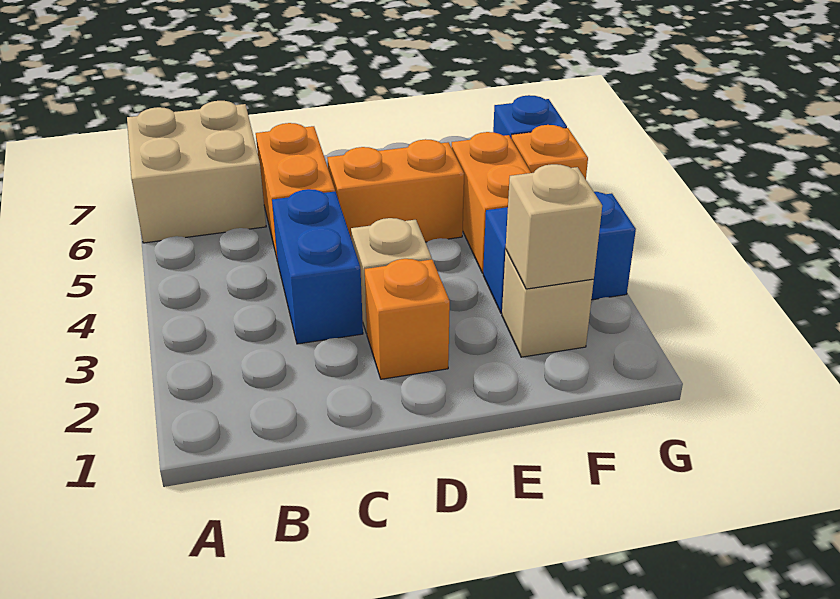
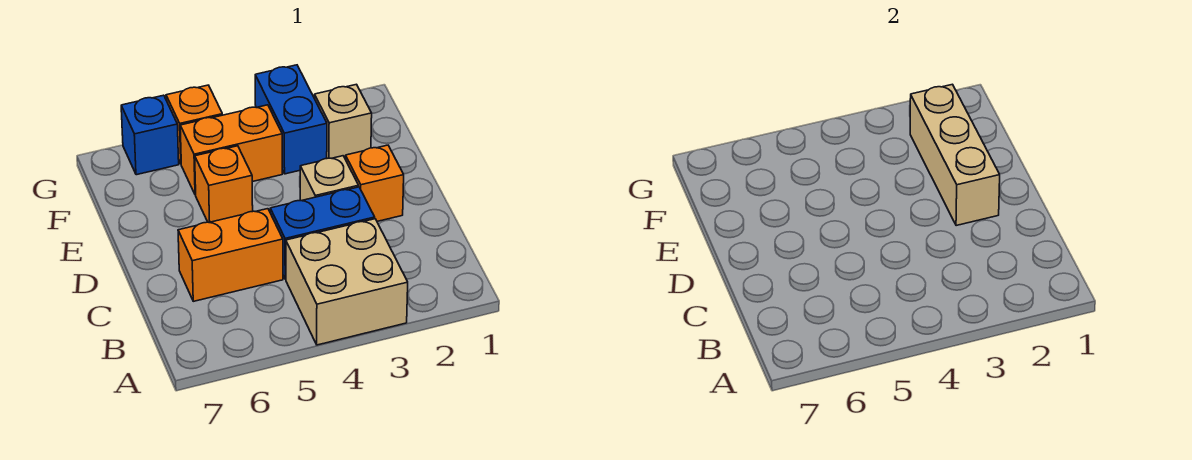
tan brick A6:B7 level 1 -> tan brick A3:B4 level 1
orange brick D5:E5 level 1 -> orange brick E5 level 1
tan brick F2 level 2 -> tan brick D2:F2 level 2

